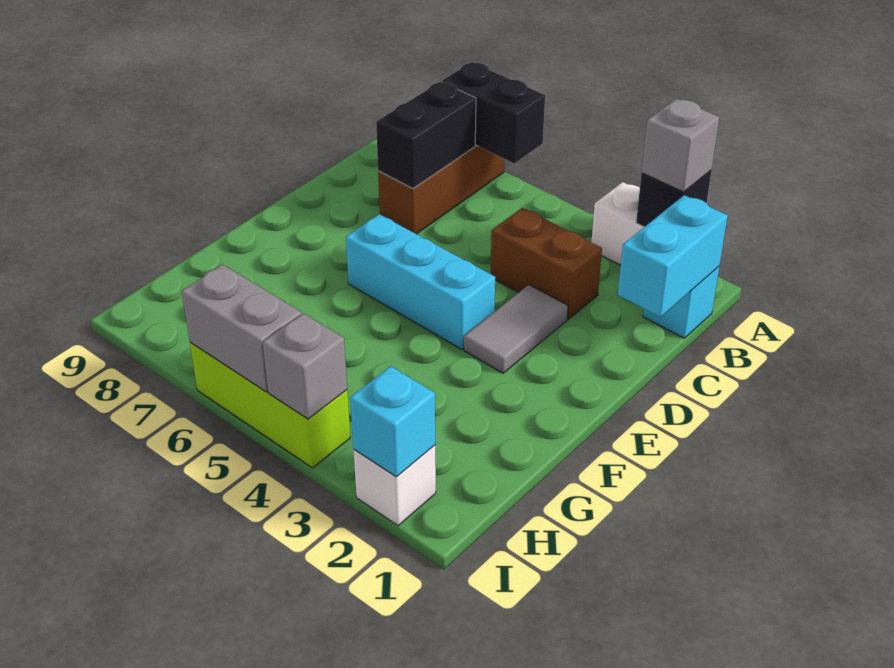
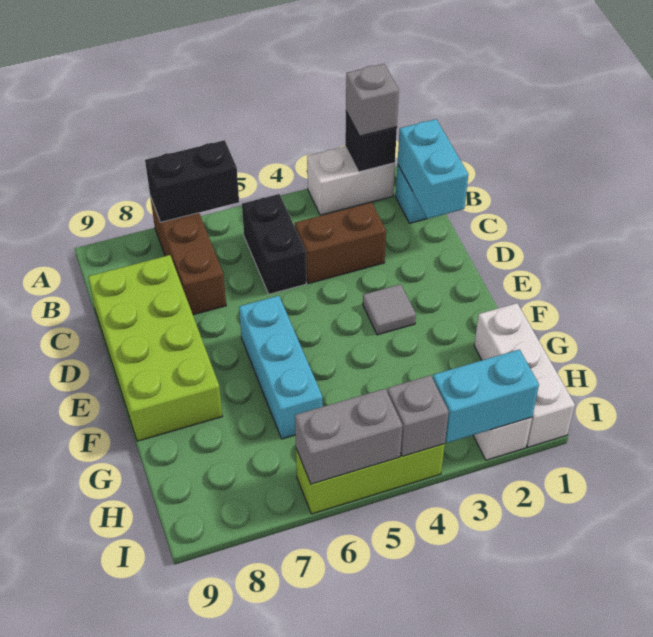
black brick B7:C7 level 2 -> black brick B5:C5 level 1
none -> lime brick C8:F9 level 1
grey tile D3:E3 level 1 -> grey tile E3 level 1
cyan brick E4:E6 level 1 -> cyan brick E6:G6 level 1
none -> white brick G1:I1 level 1
cyan brick I2 level 2 -> cyan brick I2:I3 level 2

